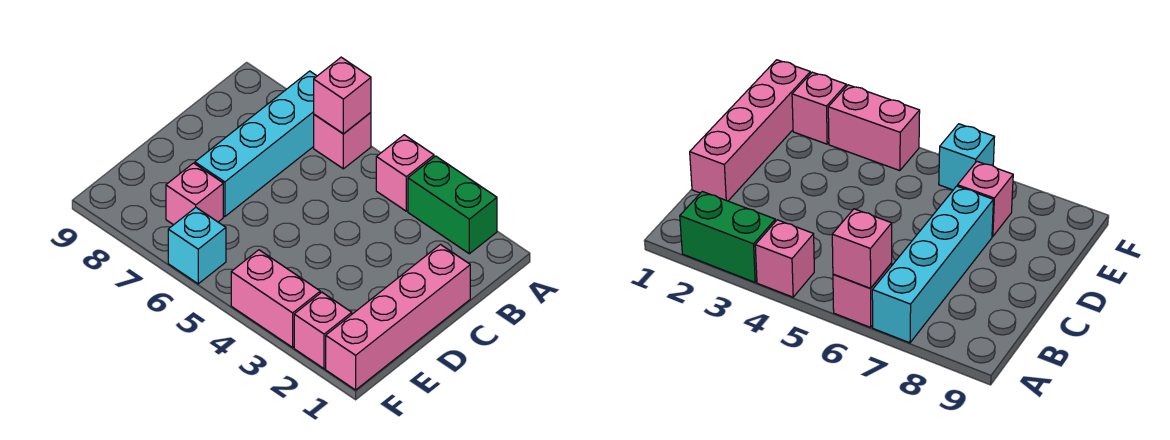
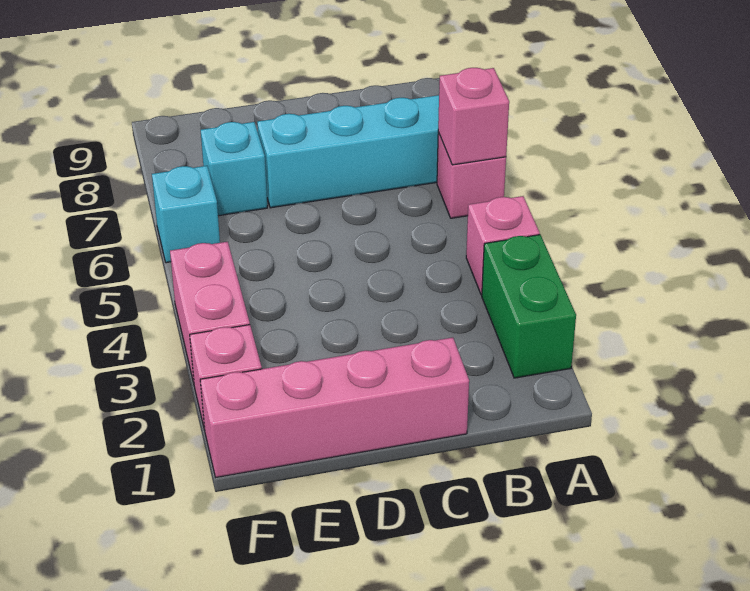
pink brick E7 level 1 -> cyan brick E7 level 1

